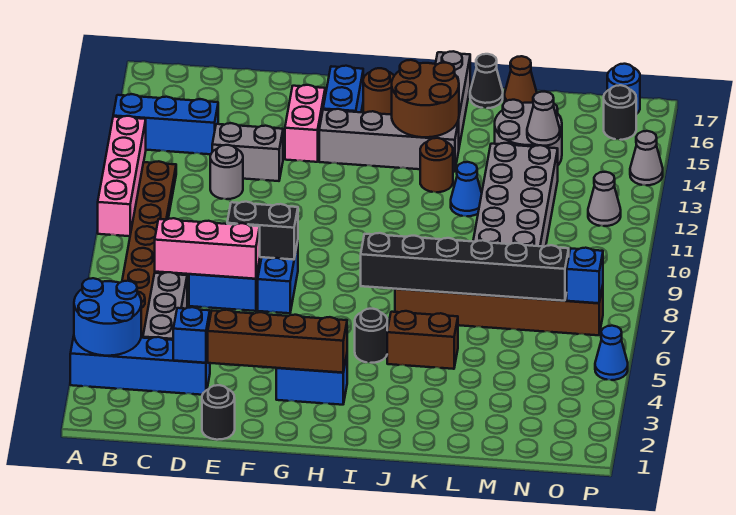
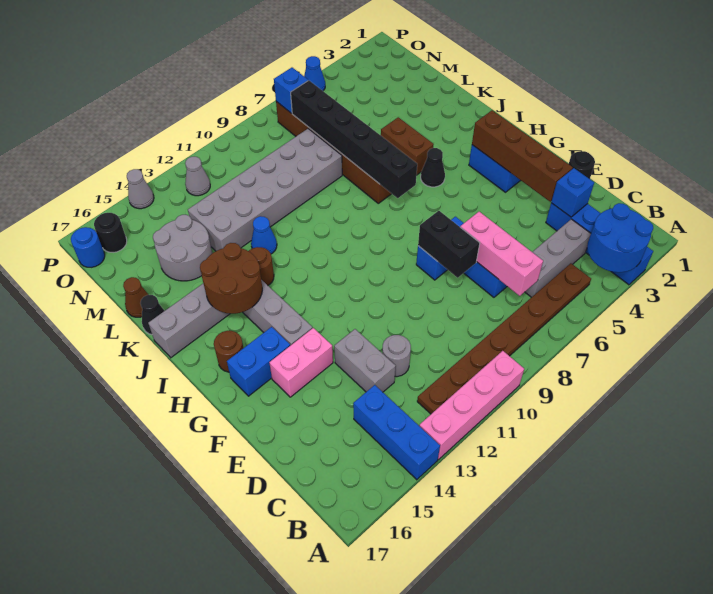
black round brick I5 level 1 -> black cone I5 level 1
grey cone M14 level 2 -> none

